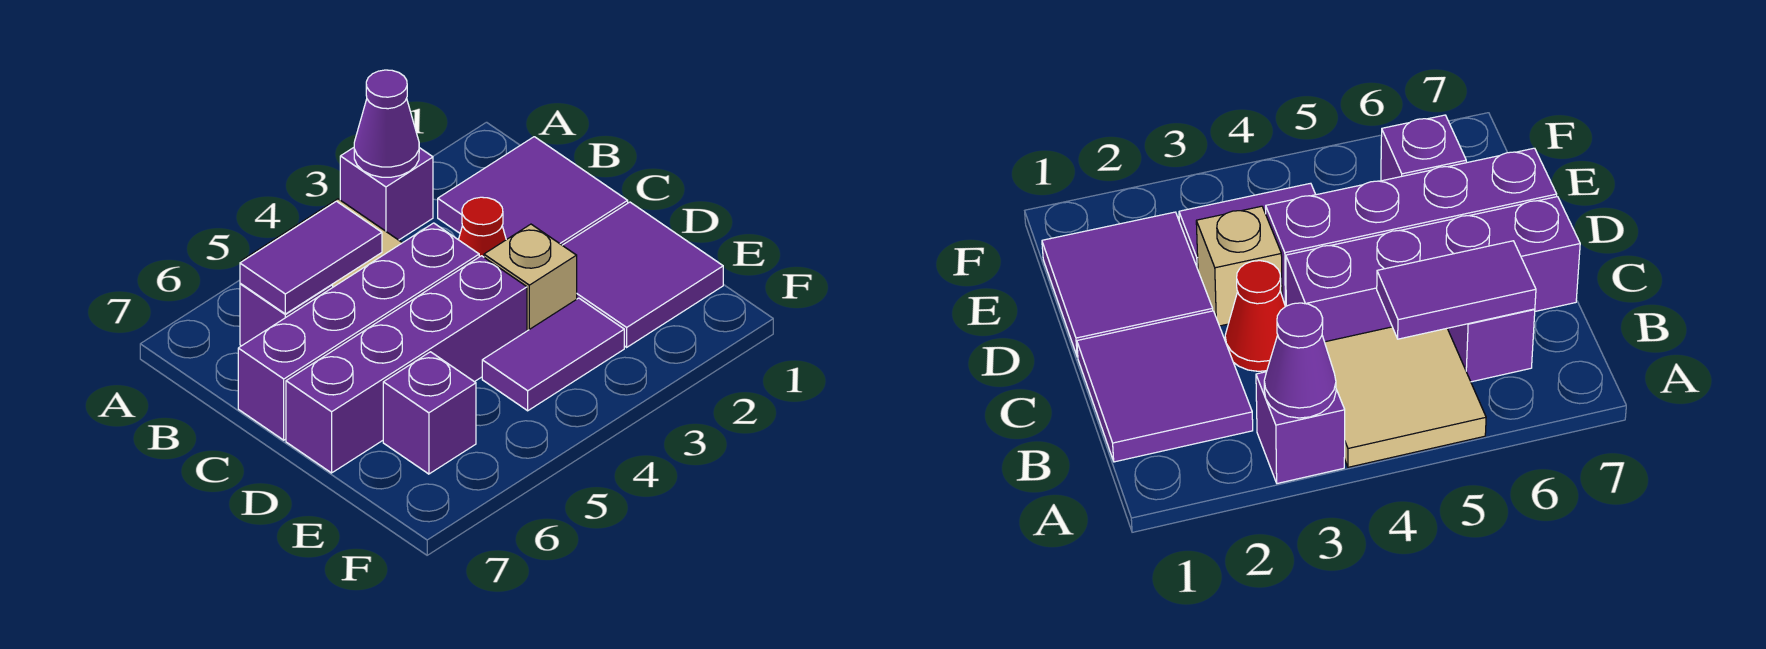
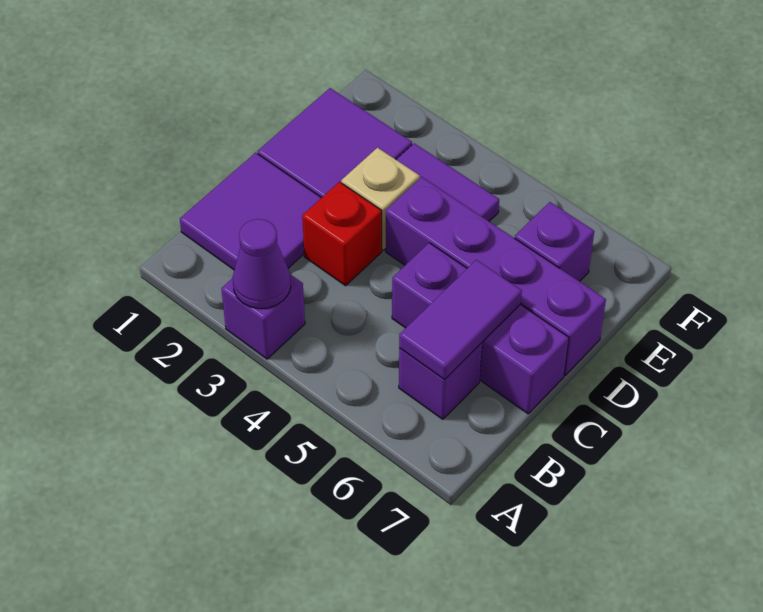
tan tile A4:B5 level 1 -> none
purple tile B5:B6 level 2 -> purple tile B6:C6 level 2
red cone C3 level 1 -> red brick C3 level 1
purple brick C4:C7 level 1 -> purple brick C5:C7 level 1

